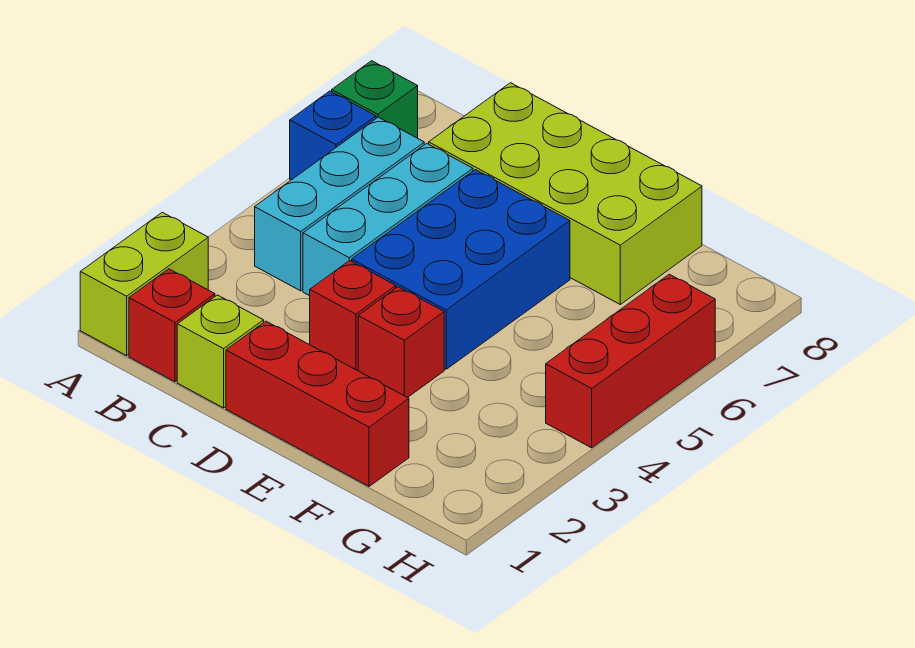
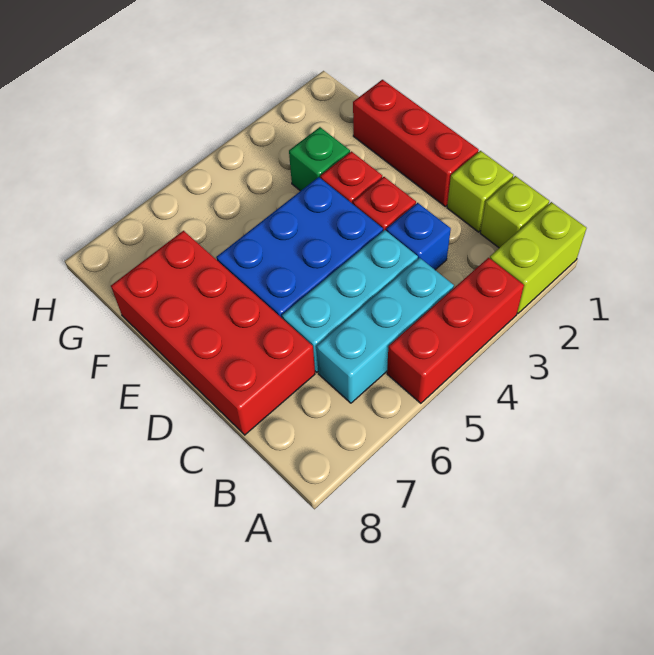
blue brick A6 level 1 -> blue brick C3 level 1
green brick A7 level 1 -> green brick F3 level 1
red brick B1 level 1 -> lime brick B1 level 1
lime brick C7:F8 level 1 -> red brick C7:F8 level 1
red brick H4:H6 level 1 -> red brick A3:A5 level 1

